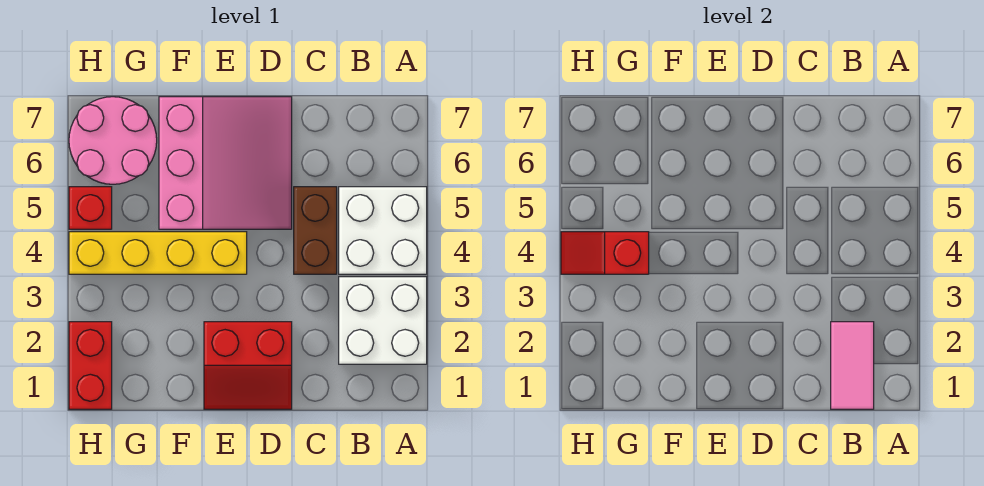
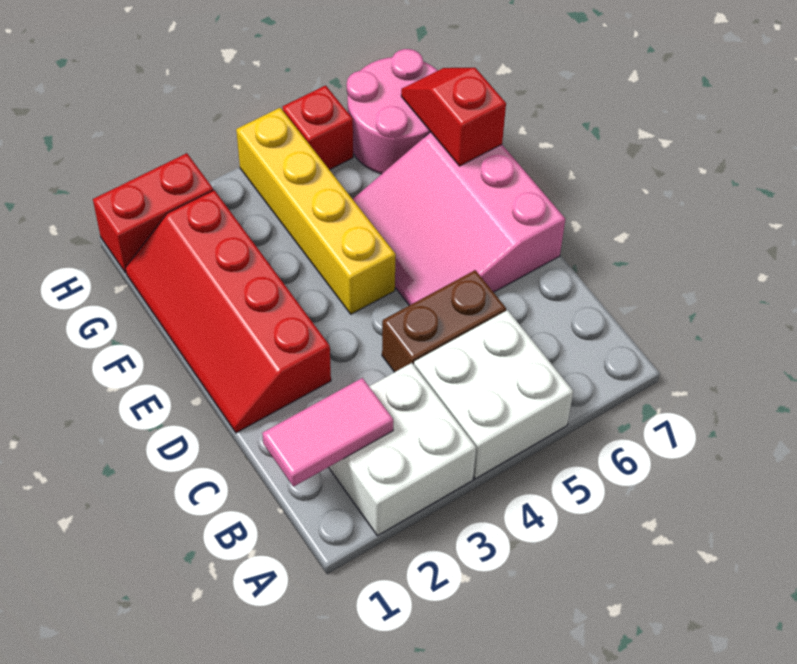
red slope D1:E2 level 1 top 2 -> red slope D1:G2 level 1 top 2
pink slope D5:F7 level 1 top F -> pink slope D5:F7 level 1 top 7
red slope G4:H4 level 2 top G -> red slope F7:G7 level 2 top F

